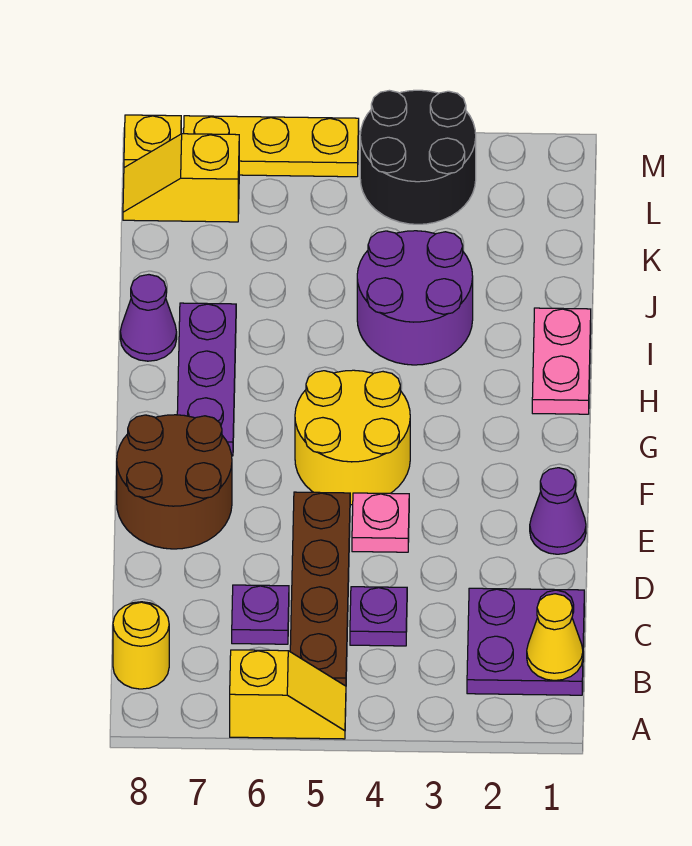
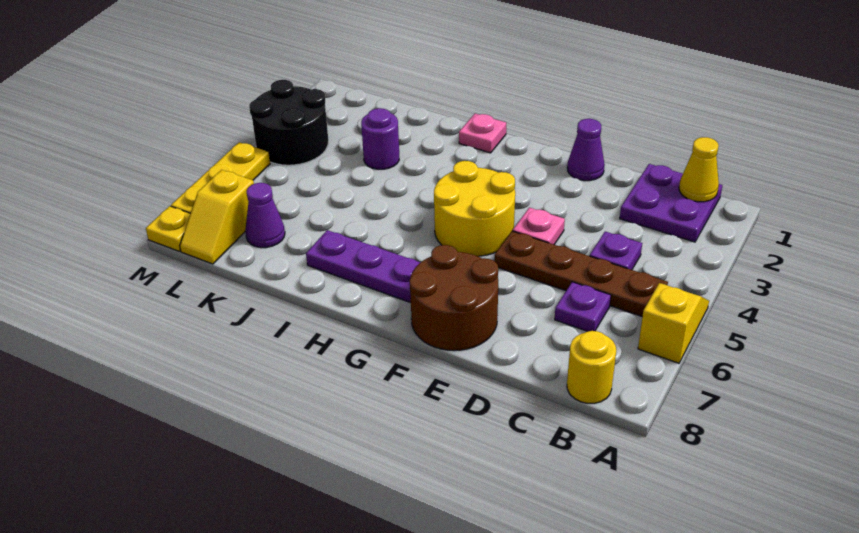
pink plate H1:I1 level 1 -> pink plate H1 level 1
purple round brick I3:J4 level 1 -> purple round brick J3 level 1
purple cone I8 level 1 -> purple cone K7 level 1

